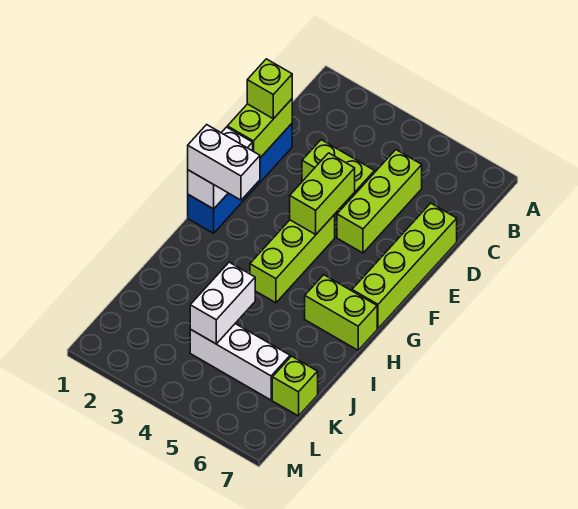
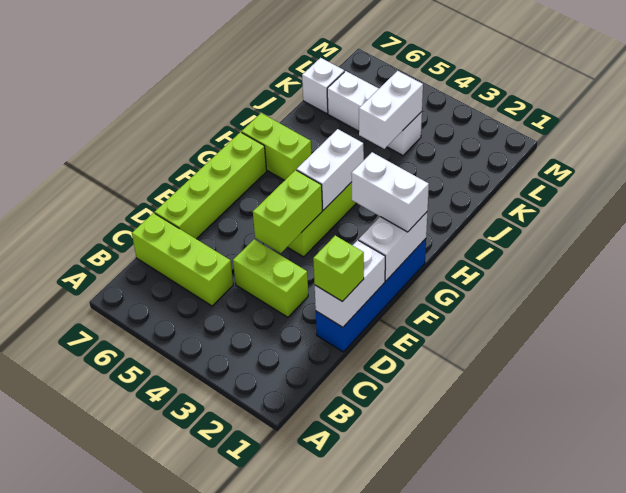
lime brick C5:E5 level 1 -> lime brick C5:C7 level 1
lime brick D1:E1 level 2 -> white brick D1:E1 level 2
none -> white brick G4:H4 level 2
lime brick K7 level 1 -> white brick K7 level 1

